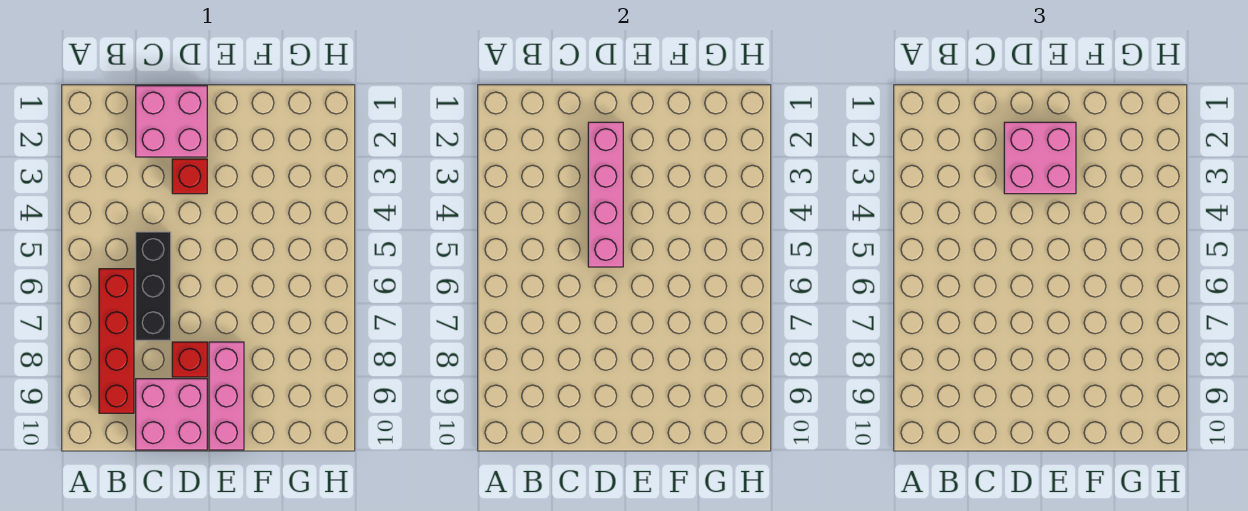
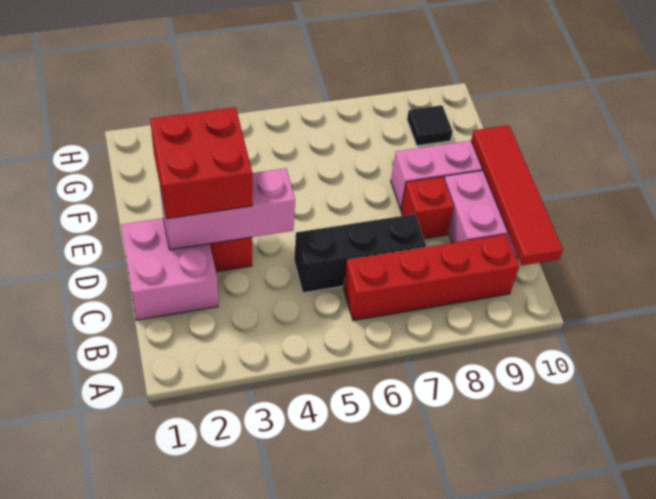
none -> red tile B10:E10 level 2
pink brick D2:D5 level 2 -> pink brick D2:D4 level 2
pink brick D2:E3 level 3 -> red brick D2:E3 level 3
none -> black tile G9 level 1

